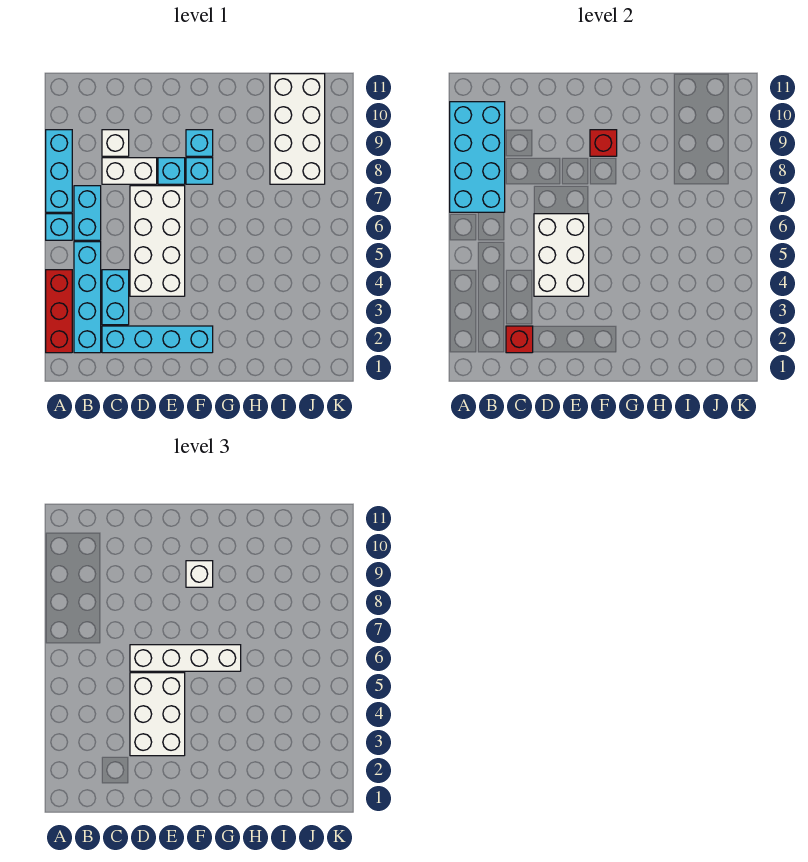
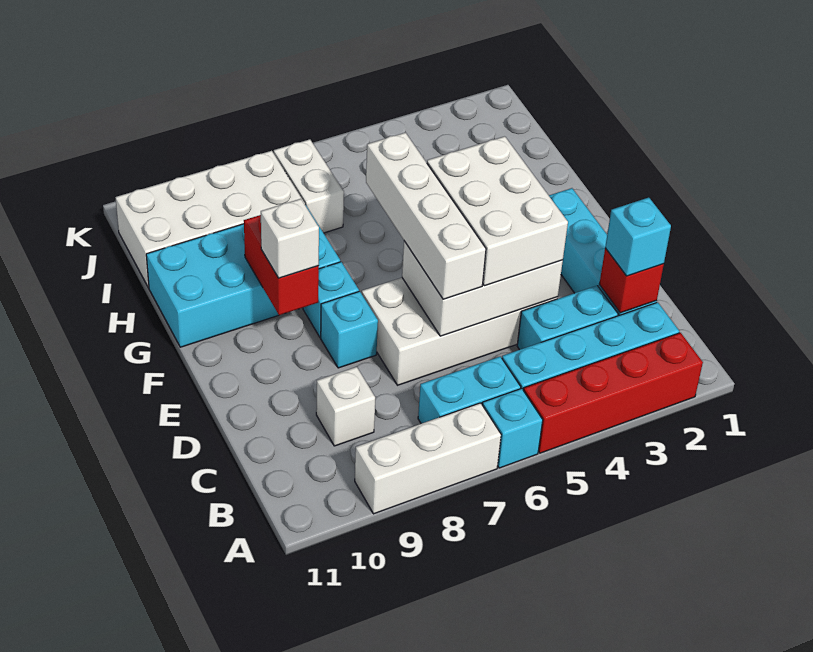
red brick A2:A4 level 1 -> red brick A2:A5 level 1
cyan brick A7:A9 level 1 -> white brick A7:A9 level 1
cyan brick A7:B10 level 2 -> cyan brick G8:H11 level 1
white brick C8:D8 level 1 -> white brick I7:J7 level 1
white brick D3:E5 level 3 -> white brick D4:F5 level 3
cyan brick F9 level 1 -> cyan brick C2 level 3
red brick F9 level 2 -> red brick F9:G9 level 2

